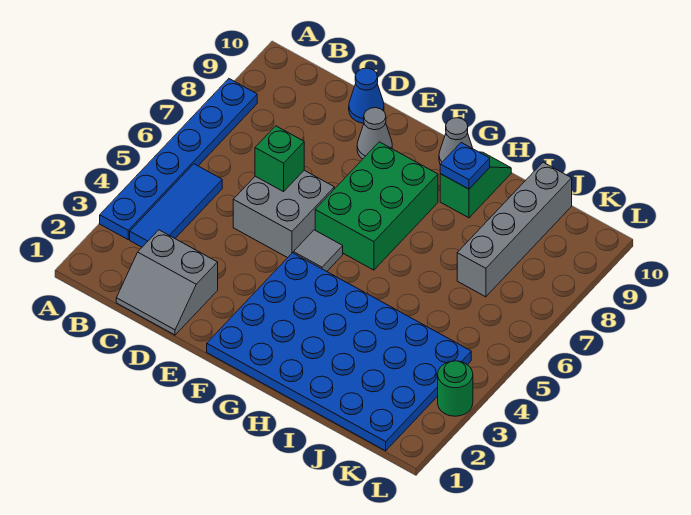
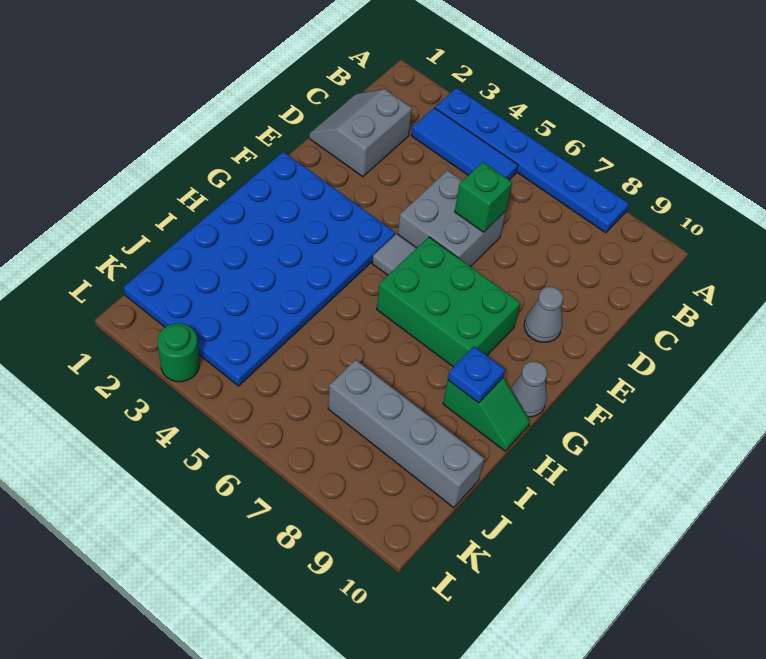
blue cone D10 level 1 -> none

